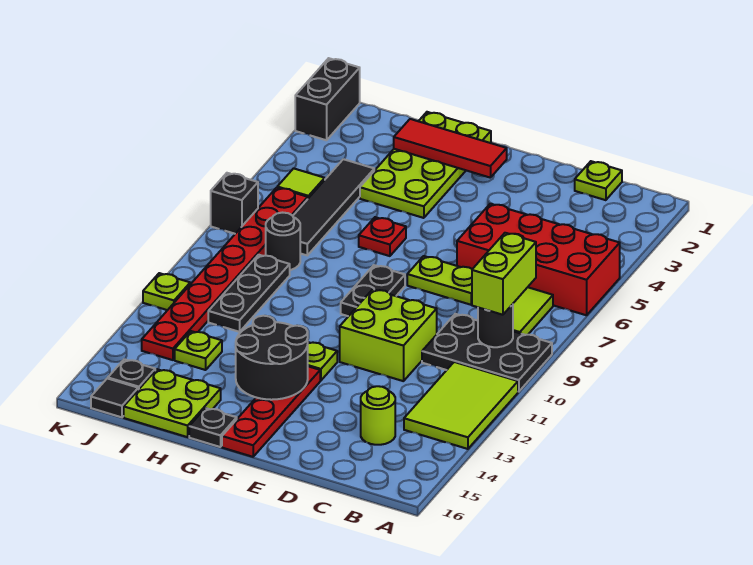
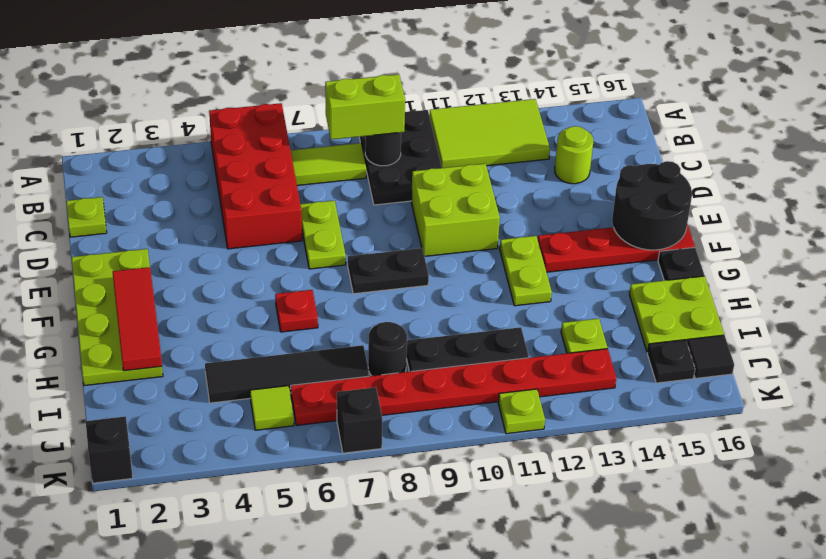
black round brick F13:G14 level 2 -> black round brick E15:F16 level 2
lime plate G1:H4 level 1 -> lime plate E1:H2 level 1
black brick K1:K2 level 1 -> black brick K1 level 1

